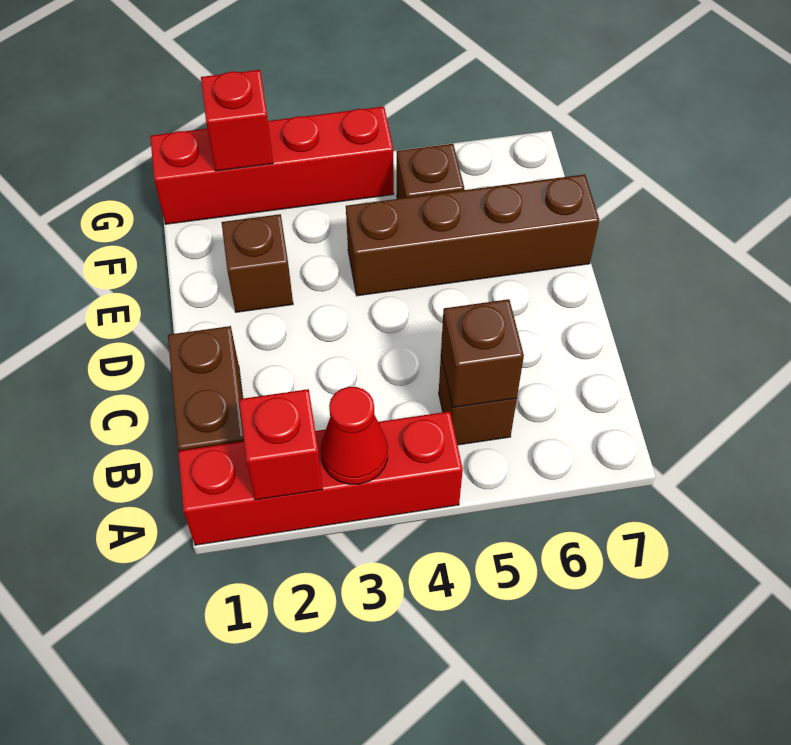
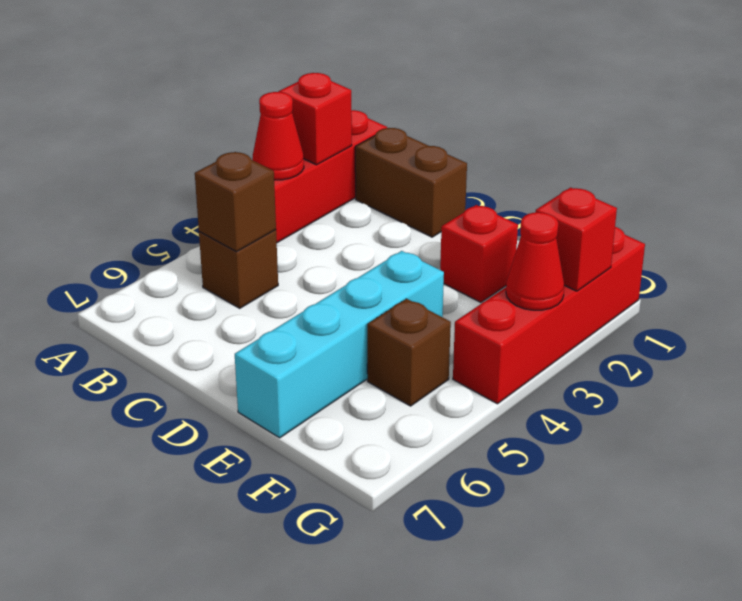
brown brick E2 level 1 -> red brick E2 level 1
brown brick E4:E7 level 1 -> cyan brick E4:E7 level 1
none -> red cone G3 level 2

